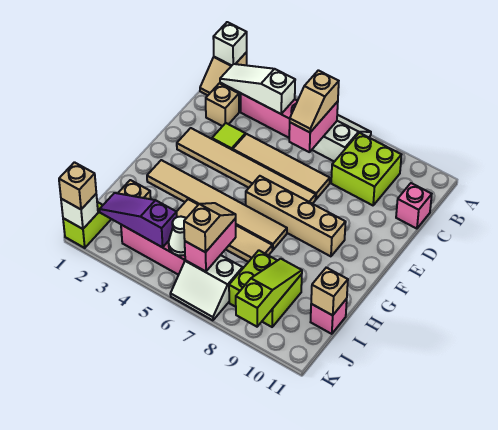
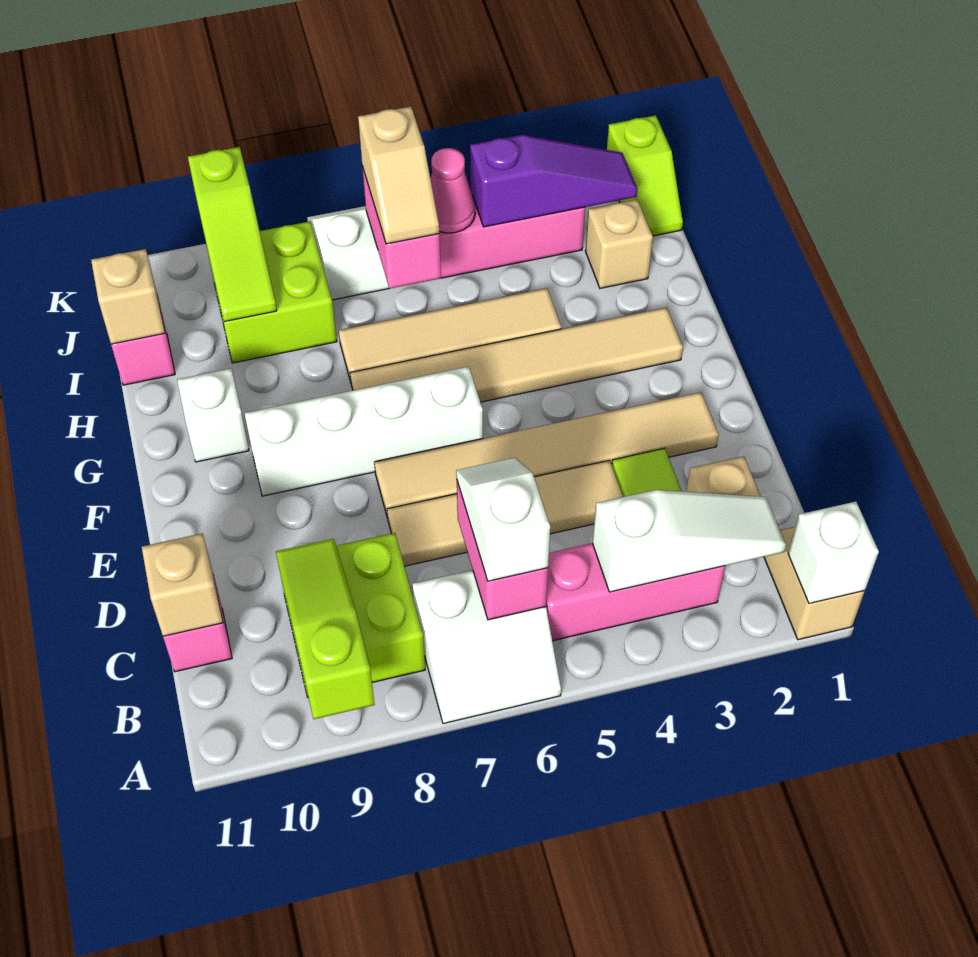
none -> lime slope A9:C9 level 2 top A
tan slope B6:C6 level 3 top B -> white slope B6:C6 level 3 top B
tan brick F6:F9 level 1 -> white brick F6:F9 level 1
white cone J5 level 2 -> pink cone J5 level 2
white brick K1 level 2 -> white brick G10 level 1
tan brick K1 level 3 -> tan brick C11 level 2

